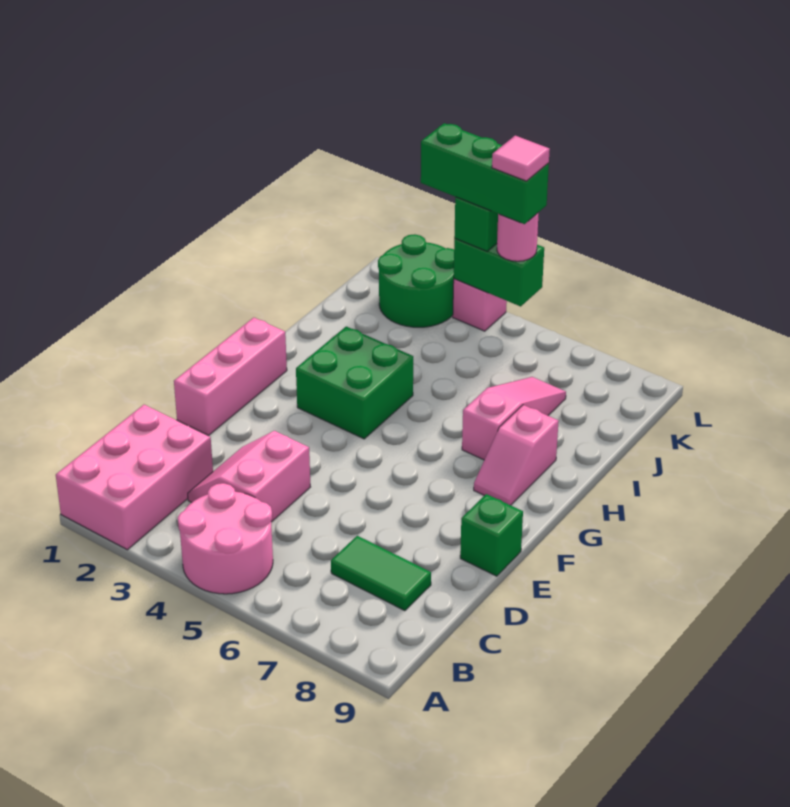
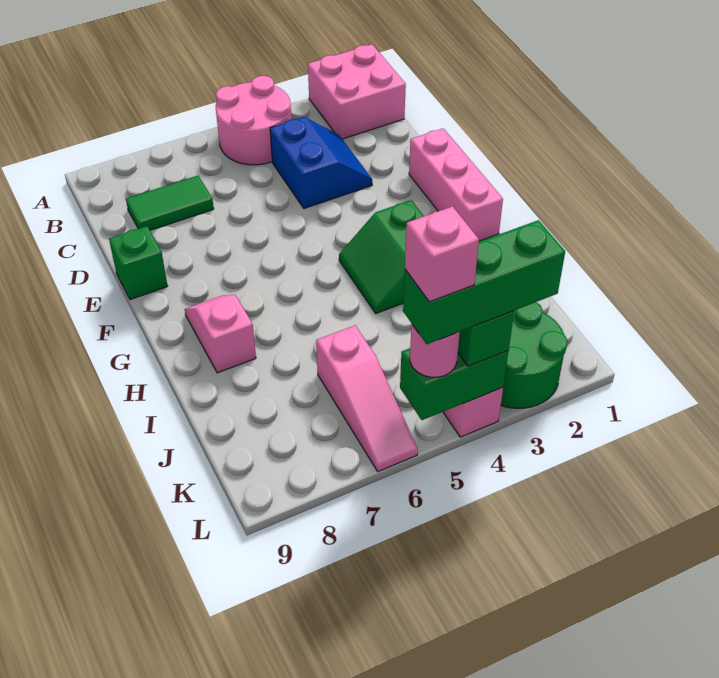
pink brick A1:C2 level 1 -> pink brick A1:B2 level 1
pink slope C3:D4 level 1 top 4 -> blue slope C3:D4 level 1 top 4
green brick G3:H4 level 1 -> green slope G3:H4 level 1 top 3
pink slope H7:J7 level 1 top H -> pink slope J6:L6 level 1 top J
pink tile L5 level 5 -> pink brick L5 level 5

